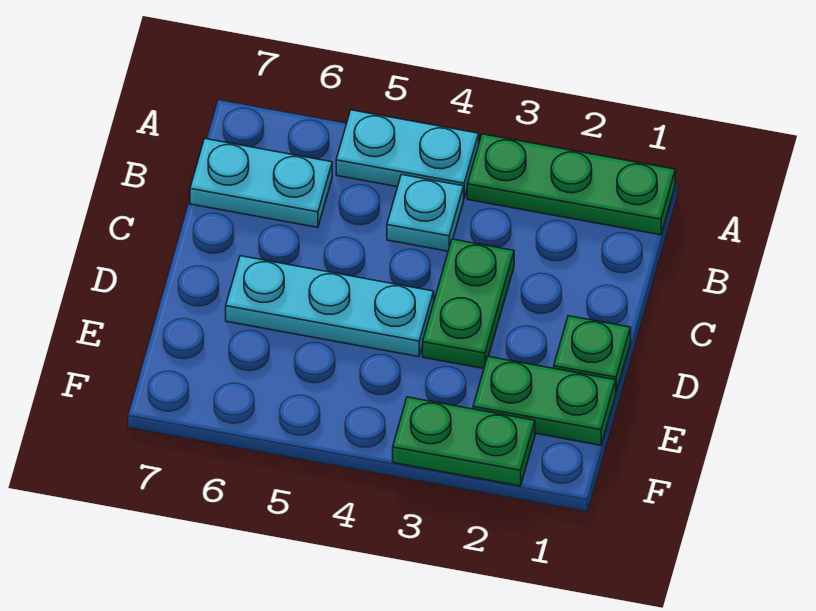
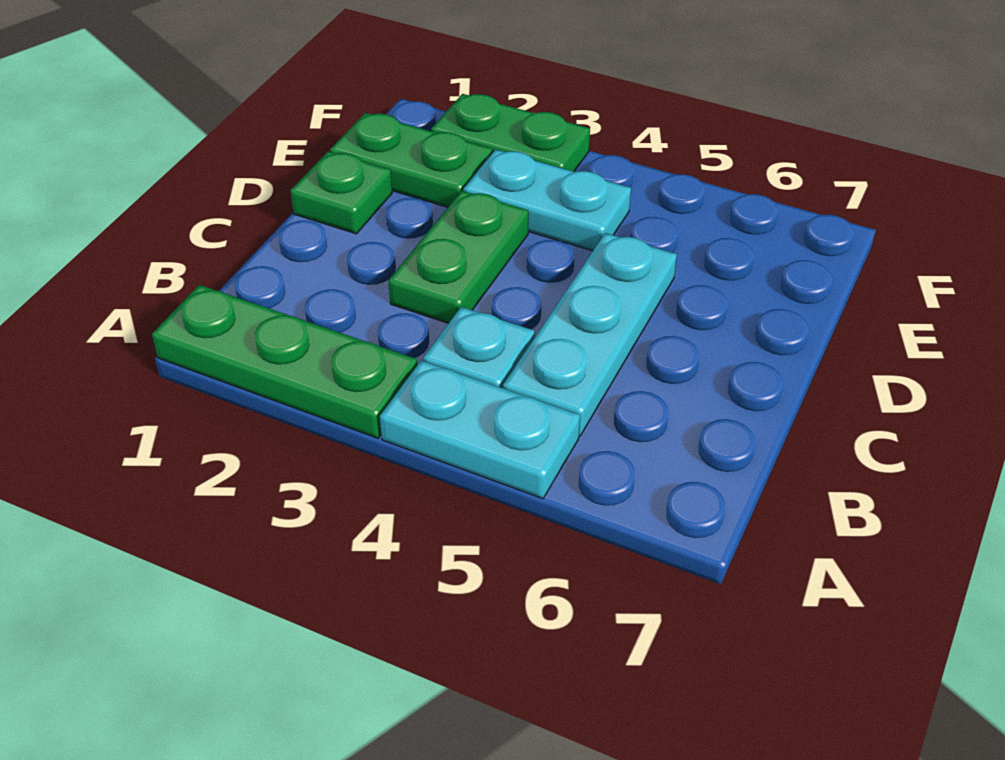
cyan plate B6:B7 level 1 -> cyan plate E3:E4 level 1
cyan plate D4:D6 level 1 -> cyan plate B5:D5 level 1

